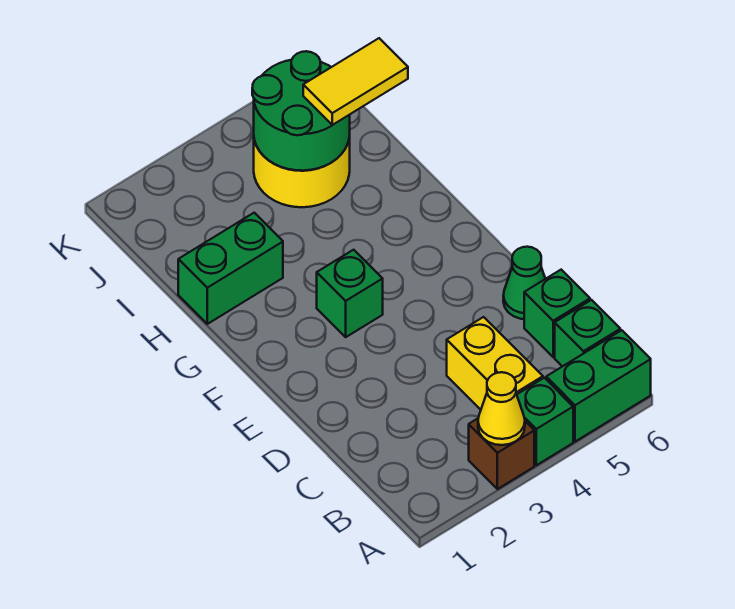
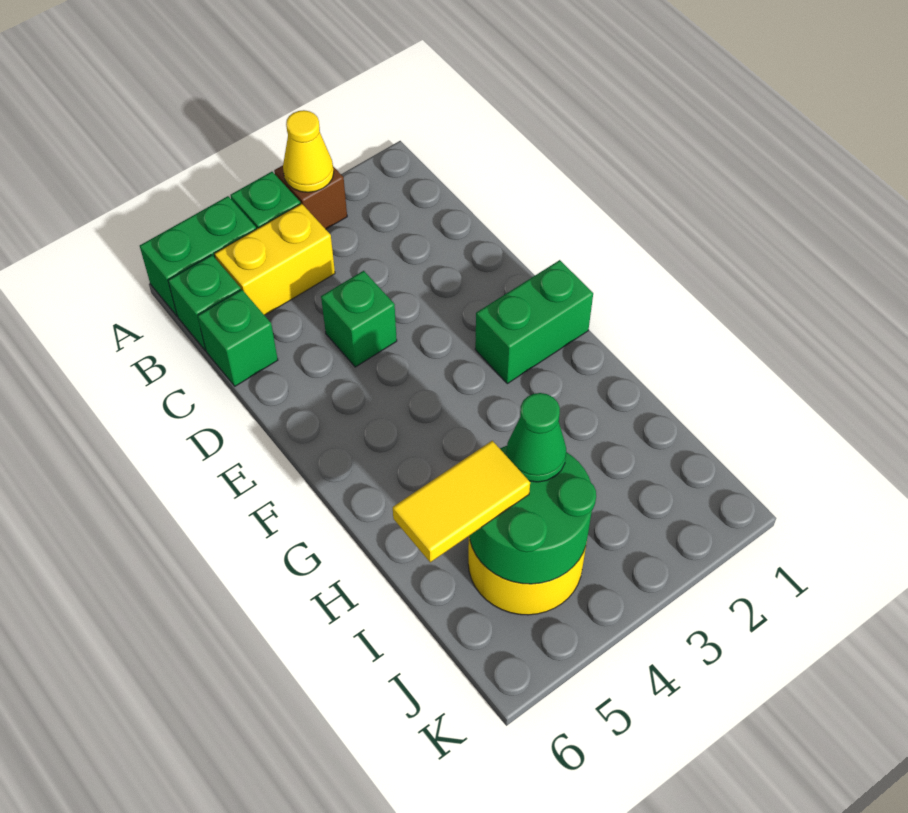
yellow brick B4:C4 level 1 -> yellow brick B4:B5 level 1
green cone D6 level 1 -> green cone I4 level 3
green brick F3 level 1 -> green brick D4 level 1
green brick H1:H2 level 1 -> green brick F1:F2 level 1

